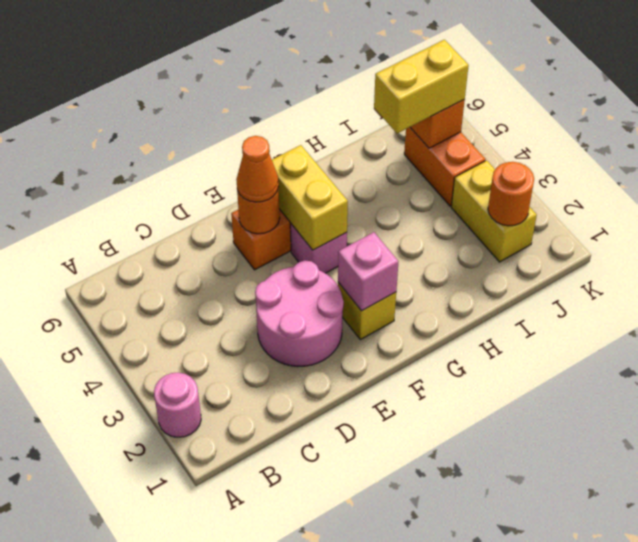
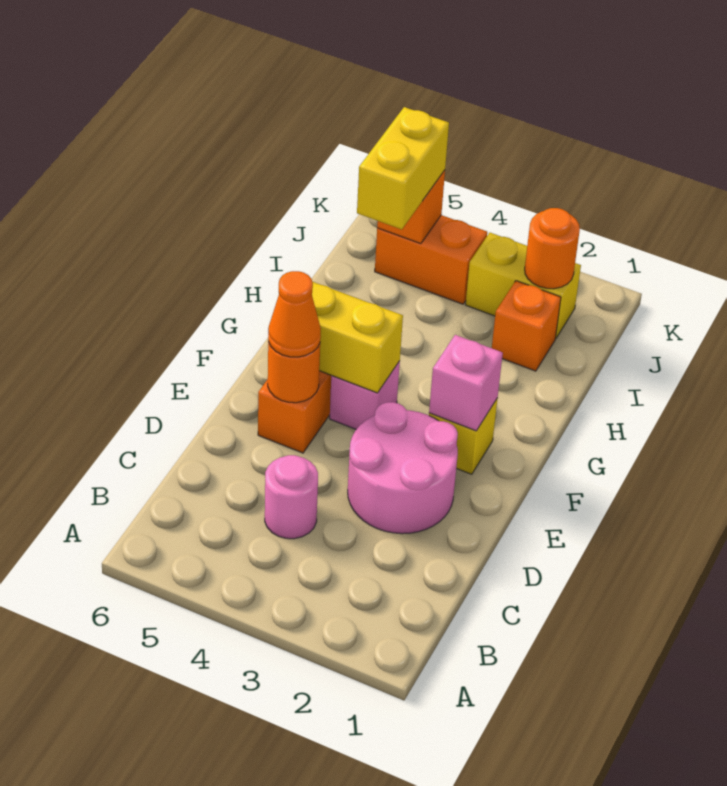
pink round brick A2 level 1 -> pink round brick C4 level 1
none -> orange brick I2 level 1

